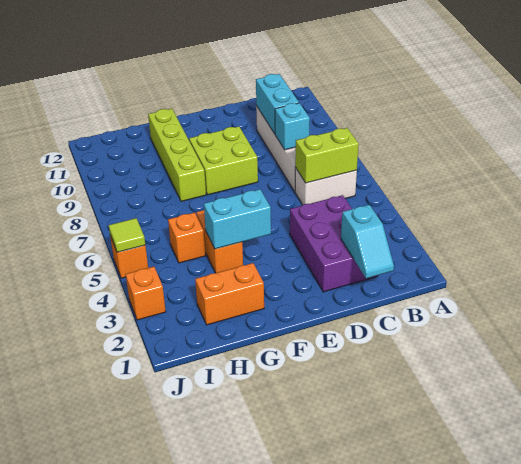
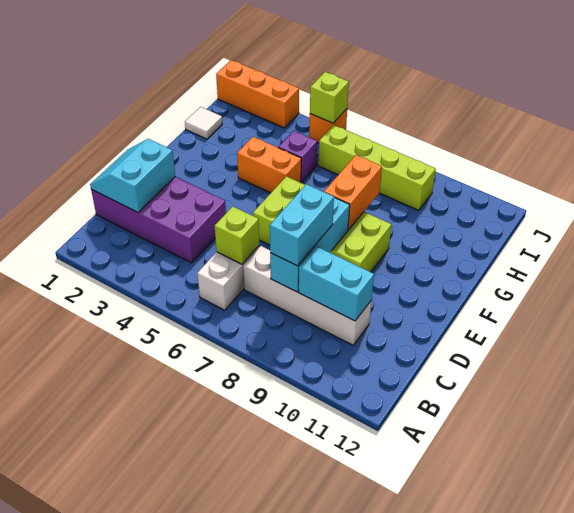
lime brick B6:C6 level 2 -> lime brick C6 level 2
cyan slope C1:C2 level 2 top 2 -> cyan slope C1:D2 level 2 top 2
purple brick C2:D4 level 1 -> purple brick C1:D4 level 1
cyan brick C8 level 2 -> cyan brick C8:E8 level 2
lime brick E8:F9 level 1 -> lime brick E6:F9 level 1
cyan brick F4:G4 level 2 -> cyan brick C8:D8 level 3
orange brick G2:H2 level 1 -> orange brick F8:G8 level 2
lime brick G8:G11 level 1 -> lime brick I6:I9 level 1
none -> white tile H1 level 1
orange brick H5 level 1 -> purple brick H5 level 1
orange brick J3 level 1 -> orange brick J1:J3 level 1
lime tile J5 level 2 -> lime brick J5 level 2

